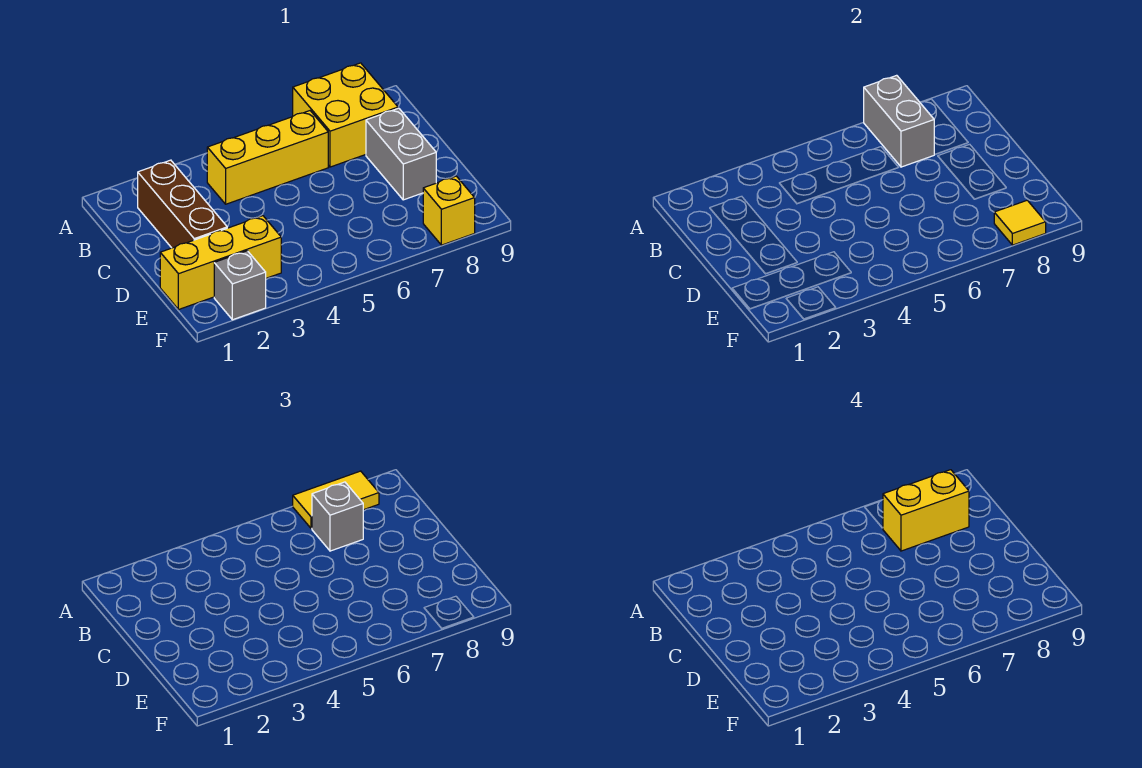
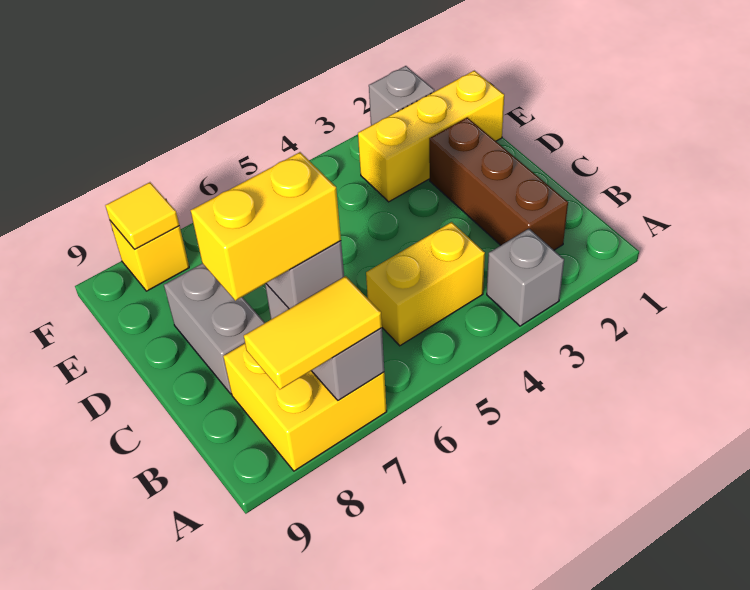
none -> grey brick A3 level 1
yellow brick B4:B6 level 1 -> yellow brick B4:B5 level 1

